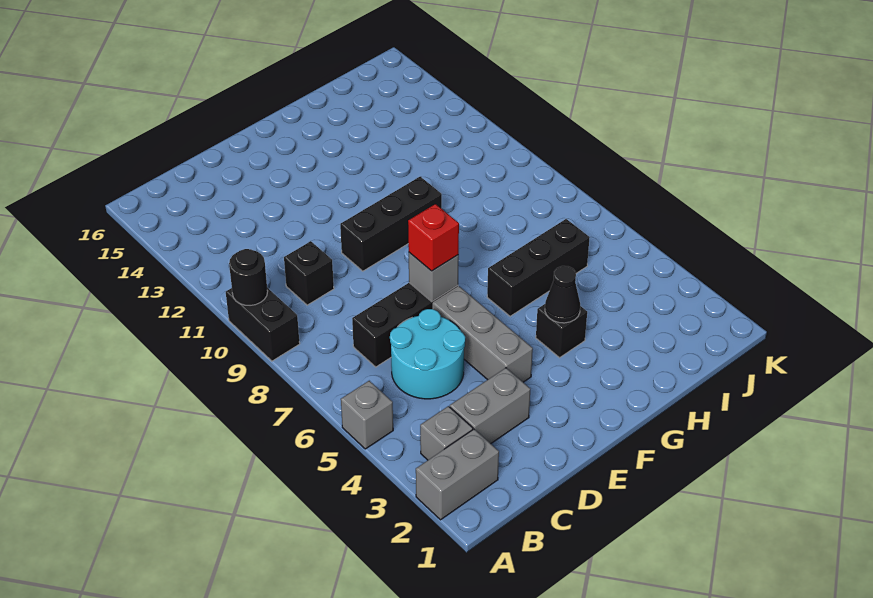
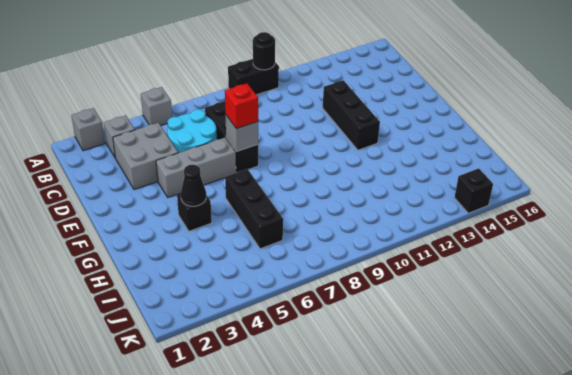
grey brick A2:B2 level 1 -> grey brick A2 level 1
grey brick C3:D3 level 1 -> grey brick C3:D4 level 1
black brick C10 level 1 -> black brick K14 level 1
black brick E10:G10 level 1 -> black brick D12:F12 level 1

